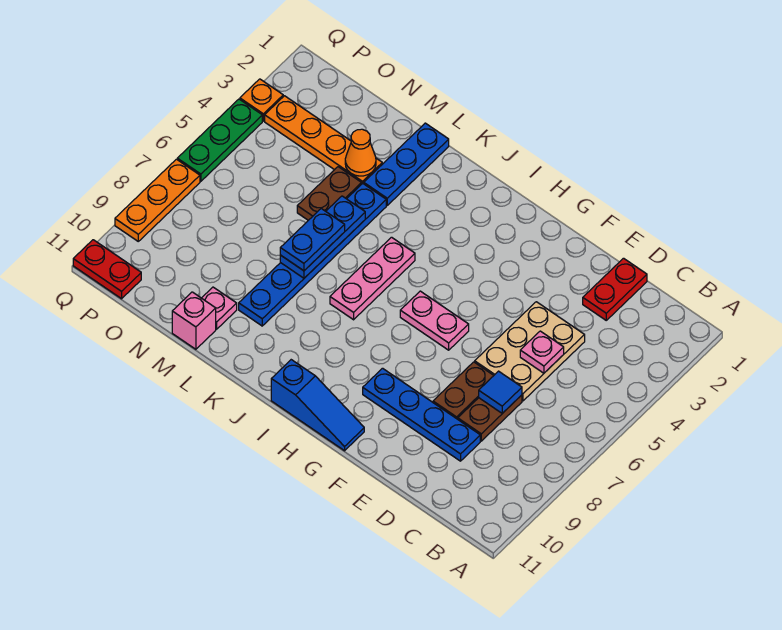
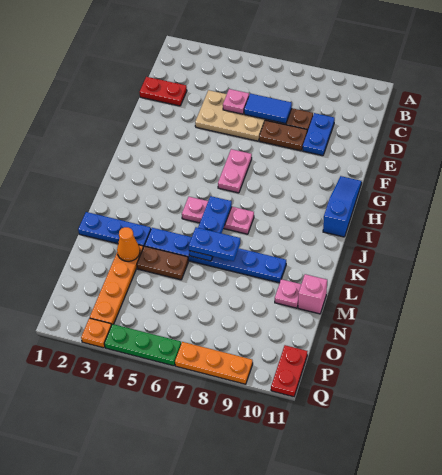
blue tile D7 level 2 -> blue tile D6:D7 level 2
blue plate D9:G9 level 1 -> blue plate D9:E9 level 1
blue plate L5:L7 level 2 -> blue plate J6:L6 level 2

